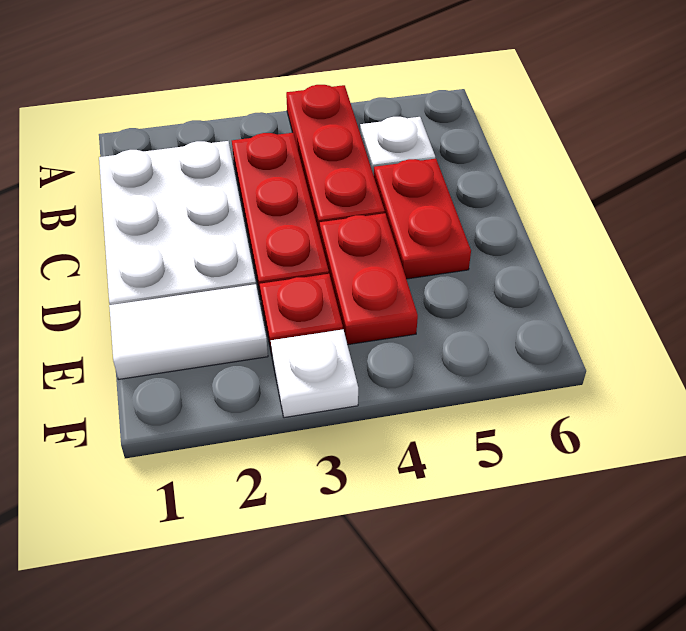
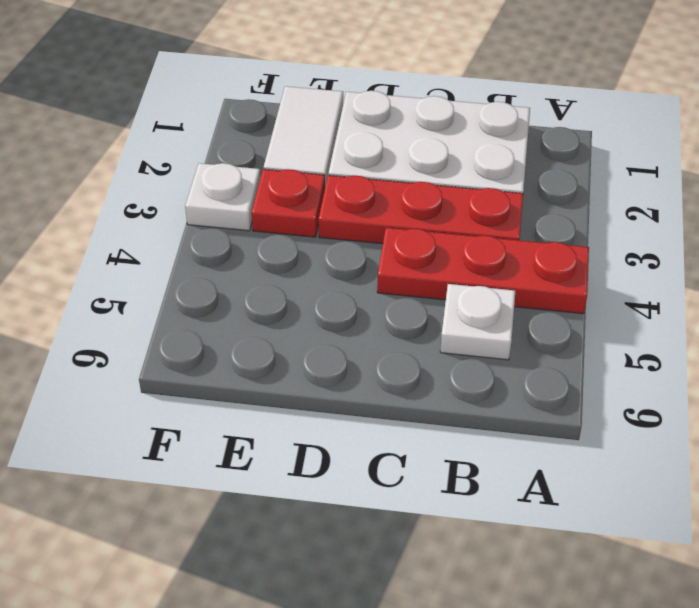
red plate C5:D5 level 1 -> none
red plate D4:E4 level 1 -> none

